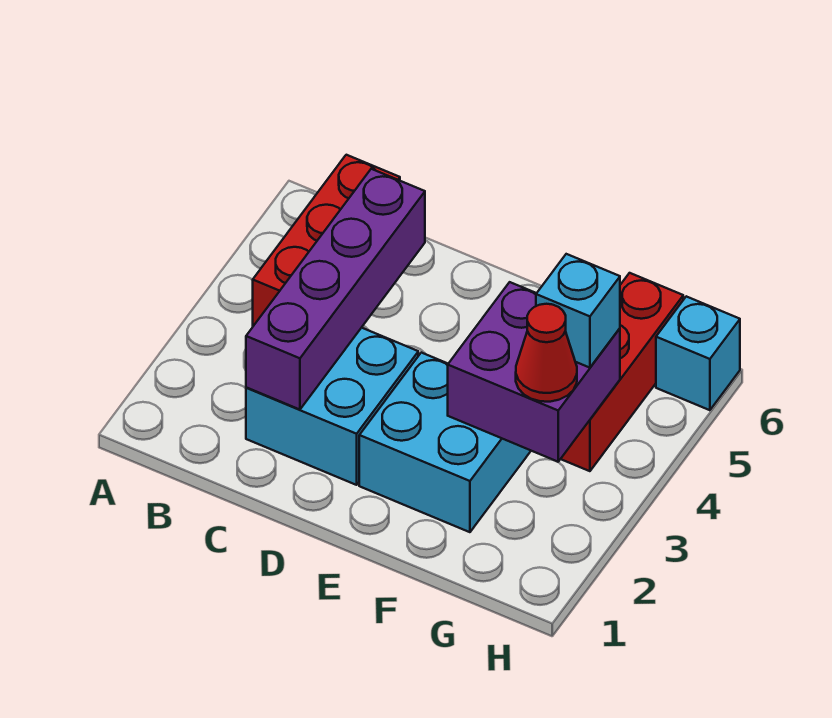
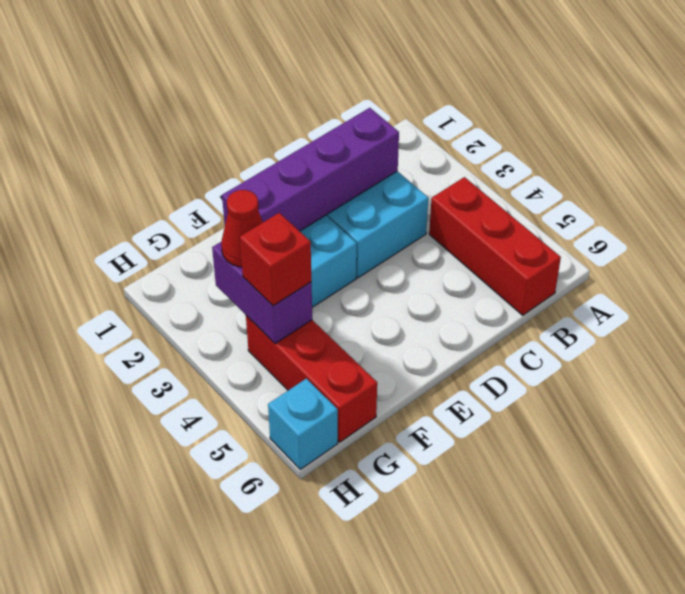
purple brick C2:C5 level 2 -> purple brick C2:F2 level 2
purple brick F3:G4 level 2 -> purple brick G3:G4 level 2
cyan brick G4 level 3 -> red brick G4 level 3

